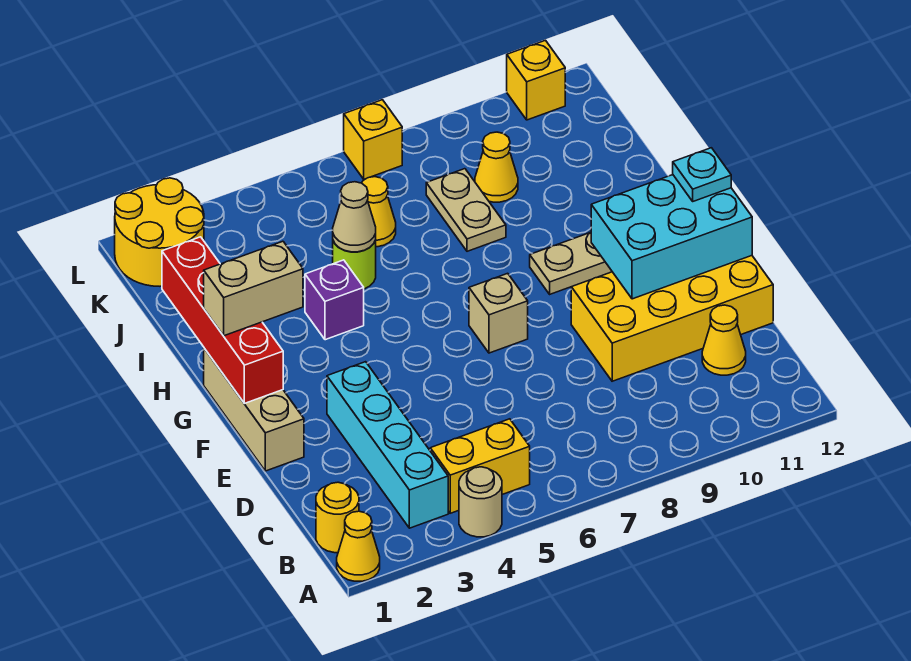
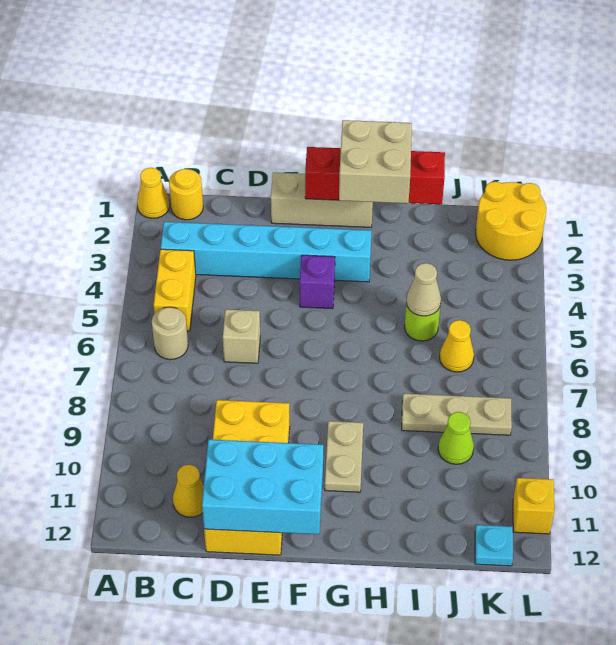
tan round brick A4 level 1 -> tan round brick B6 level 1
cyan brick B3:E3 level 1 -> cyan brick B3:G3 level 1
cyan brick E10:F12 level 2 -> cyan brick D11:F12 level 2
tan brick F7 level 1 -> tan brick D6 level 1
cyan plate F12 level 3 -> cyan plate K12 level 1
tan brick G1:G2 level 3 -> tan brick G1:H2 level 3
purple brick H4 level 1 -> purple brick F4 level 1
tan plate I8:J8 level 1 -> tan plate I8:K8 level 1
yellow cone J9 level 1 -> lime cone J9 level 1
yellow brick L7 level 1 -> none

